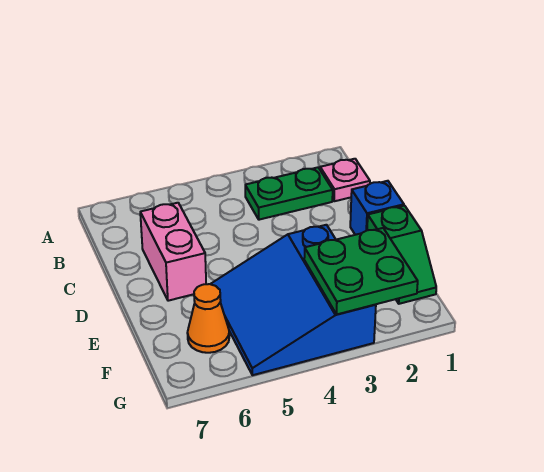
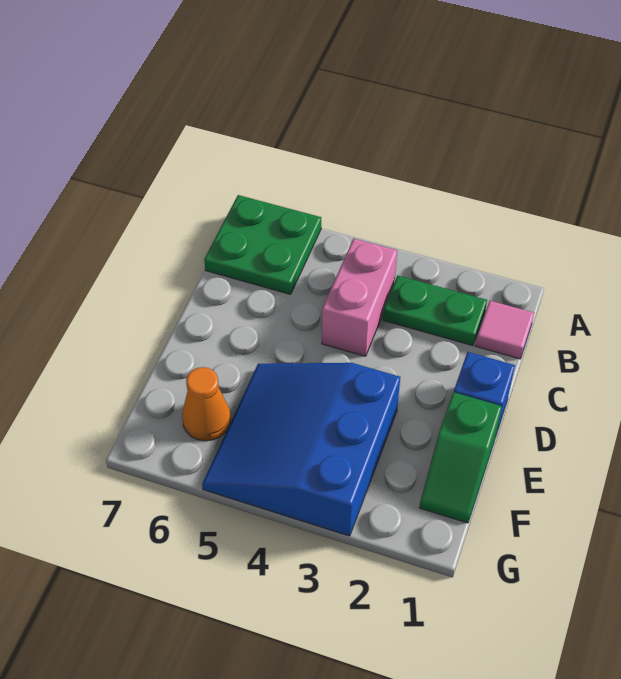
pink plate B1 level 1 -> pink tile B1 level 1
pink brick C6:D6 level 1 -> pink brick B4:C4 level 1
green plate F2:G3 level 2 -> green plate A6:B7 level 1

